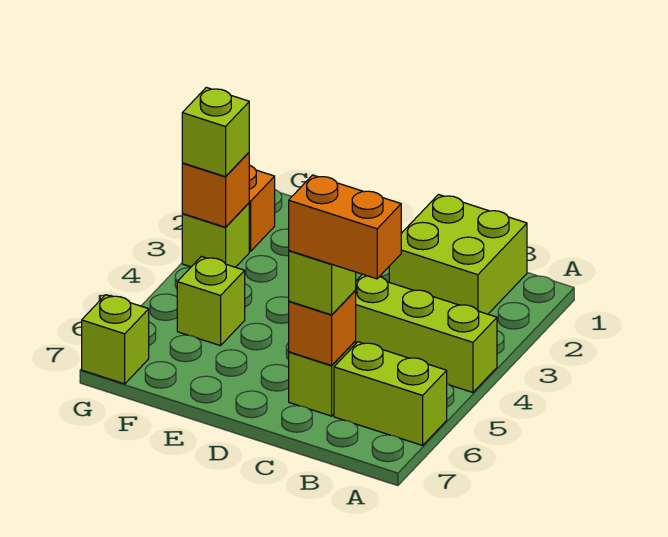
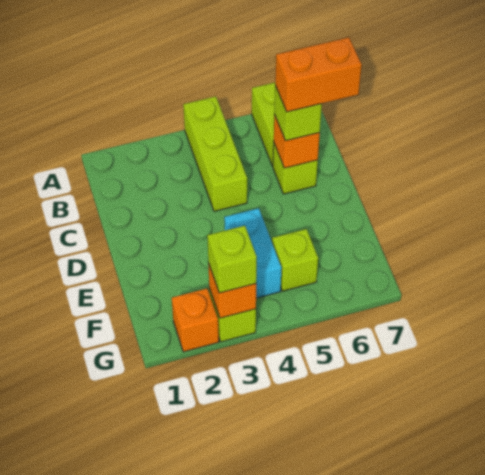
lime brick B1:C2 level 1 -> none
orange brick B6:C6 level 4 -> orange brick C6:C7 level 4
none -> cyan brick E4:F4 level 1
lime brick G7 level 1 -> none

